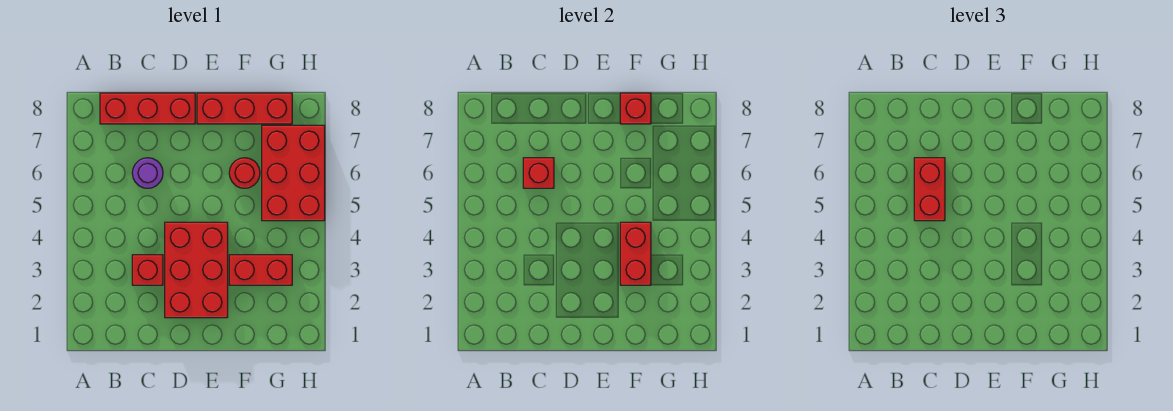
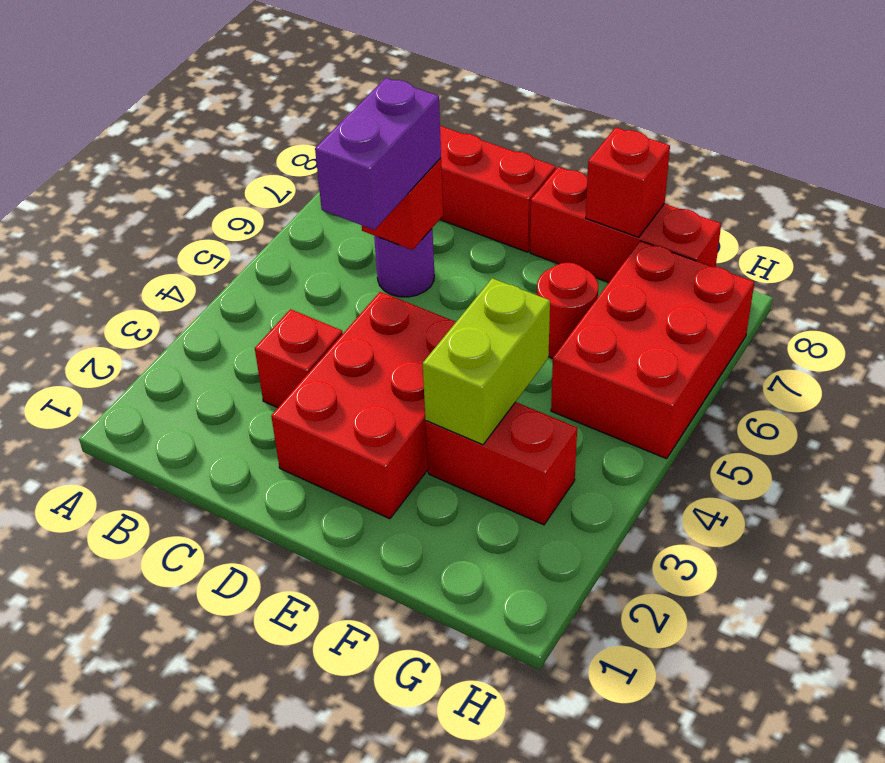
red brick C5:C6 level 3 -> purple brick C5:C6 level 3
red brick F3:F4 level 2 -> lime brick F3:F4 level 2

